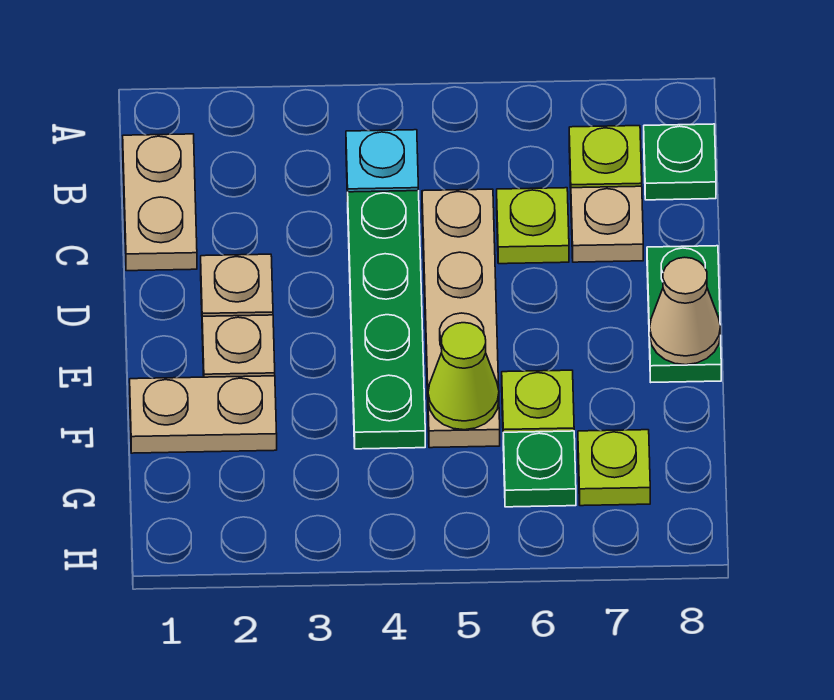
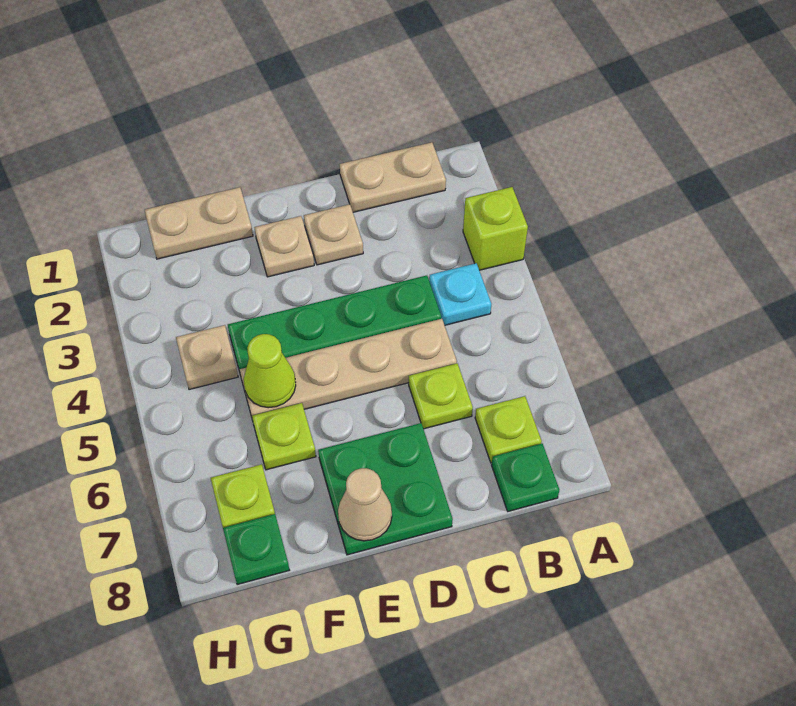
none -> lime brick A3 level 1
tan plate C7 level 1 -> tan plate G4 level 1
green plate D8:E8 level 1 -> green plate D7:E8 level 1
tan plate F1:F2 level 1 -> tan plate F1:G1 level 1
green plate G6 level 1 -> green plate G8 level 1

